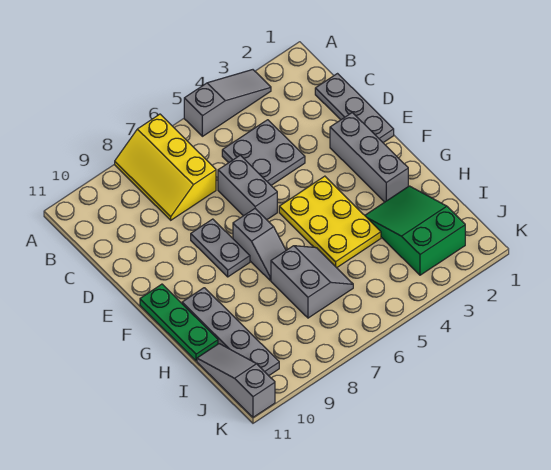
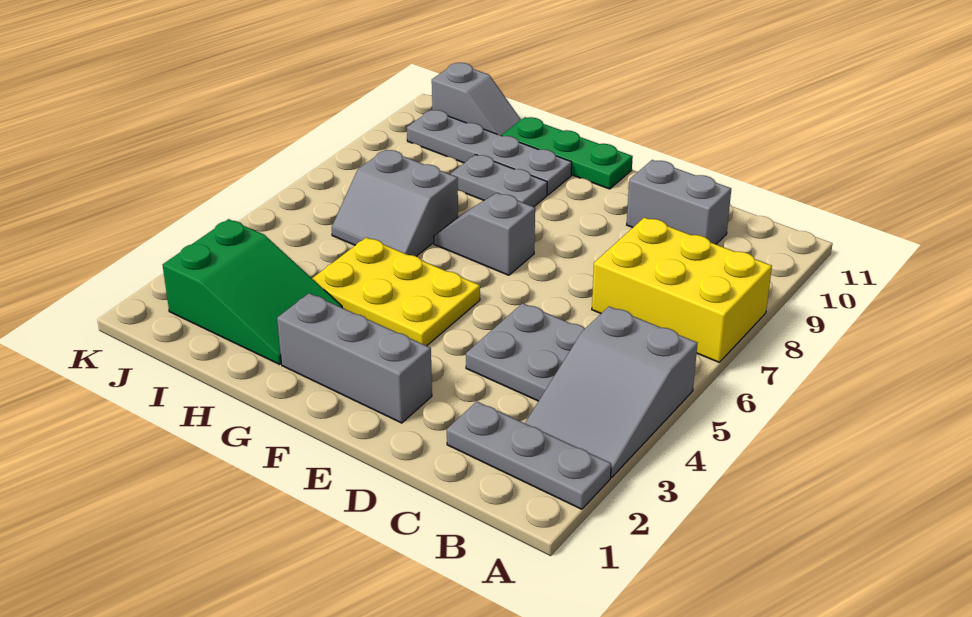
grey slope A3:A5 level 1 top 5 -> grey slope A3:B5 level 1 top 5
yellow slope A7:C8 level 1 top 7 -> yellow brick A7:C8 level 1
grey plate C1:E1 level 1 -> grey plate A2:C2 level 1
grey brick D6:E6 level 1 -> grey brick C10:D10 level 1
grey plate E8:F8 level 1 -> grey plate G9:H9 level 1
grey slope I11:K11 level 1 top K -> grey slope I11:J11 level 1 top J

